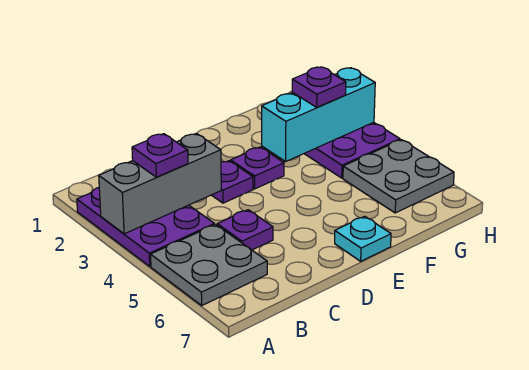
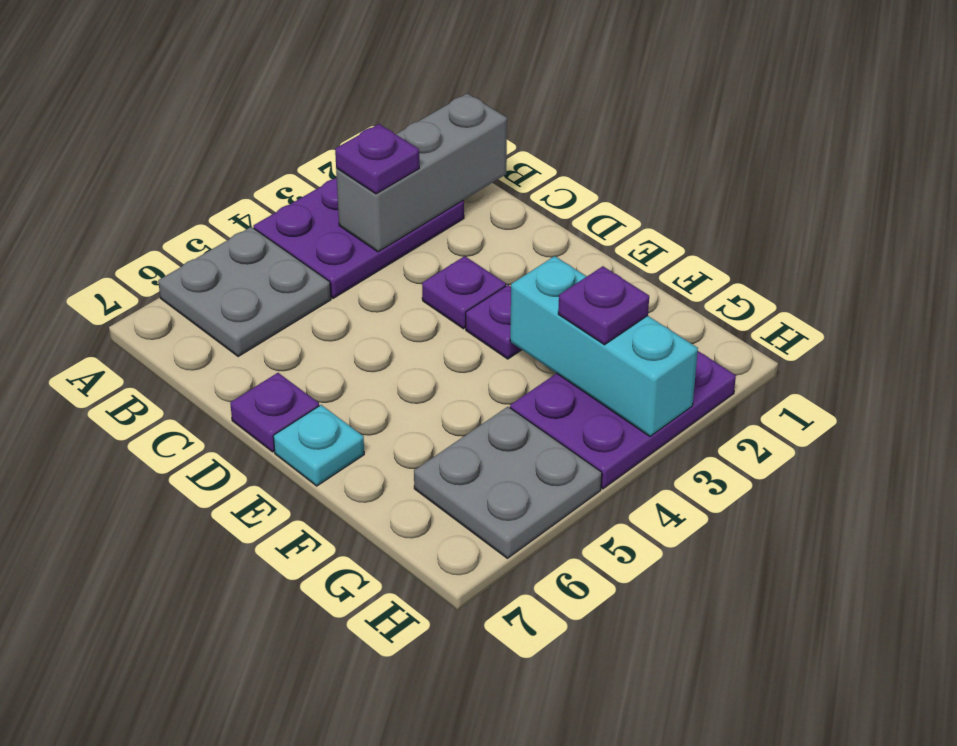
grey brick A3:C3 level 2 -> grey brick B1:B3 level 2
purple plate C5 level 1 -> purple plate D7 level 1

